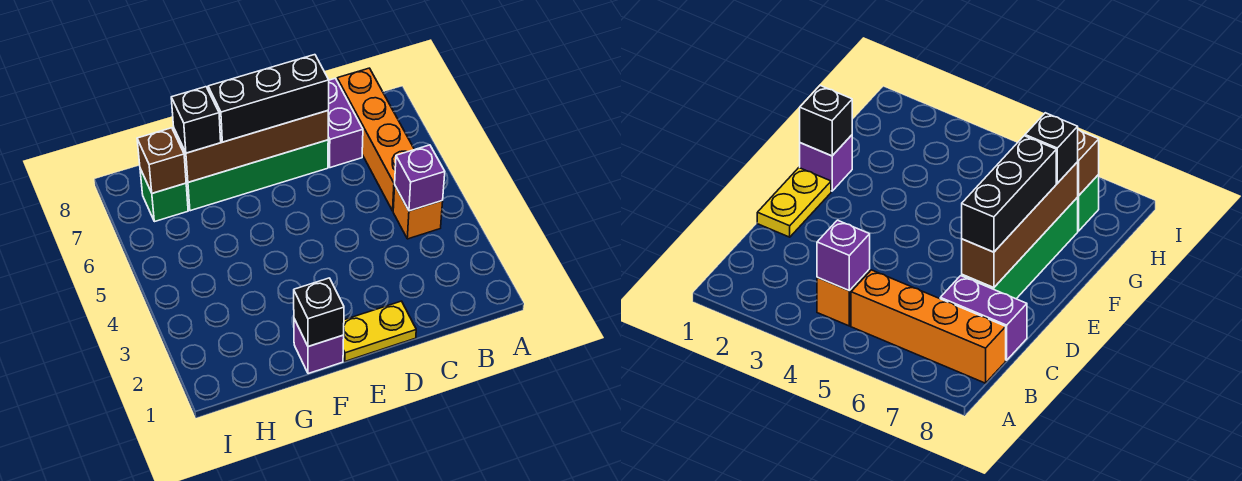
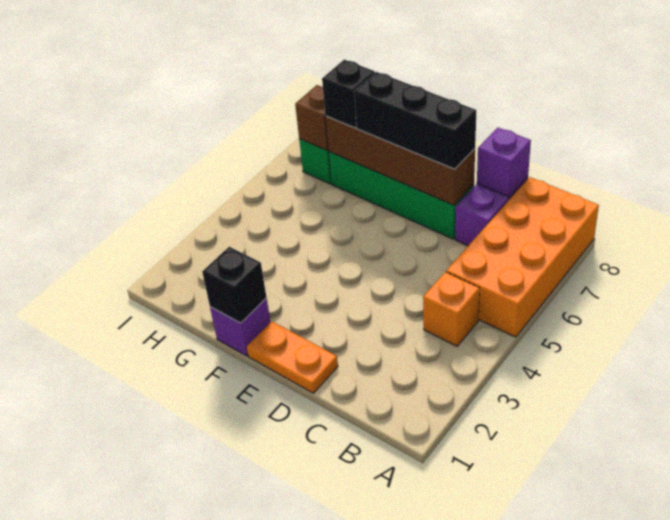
purple brick B4 level 2 -> purple brick C8 level 2
orange brick B5:B8 level 1 -> orange brick A5:B8 level 1
yellow plate D1:E1 level 1 -> orange plate D1:E1 level 1

